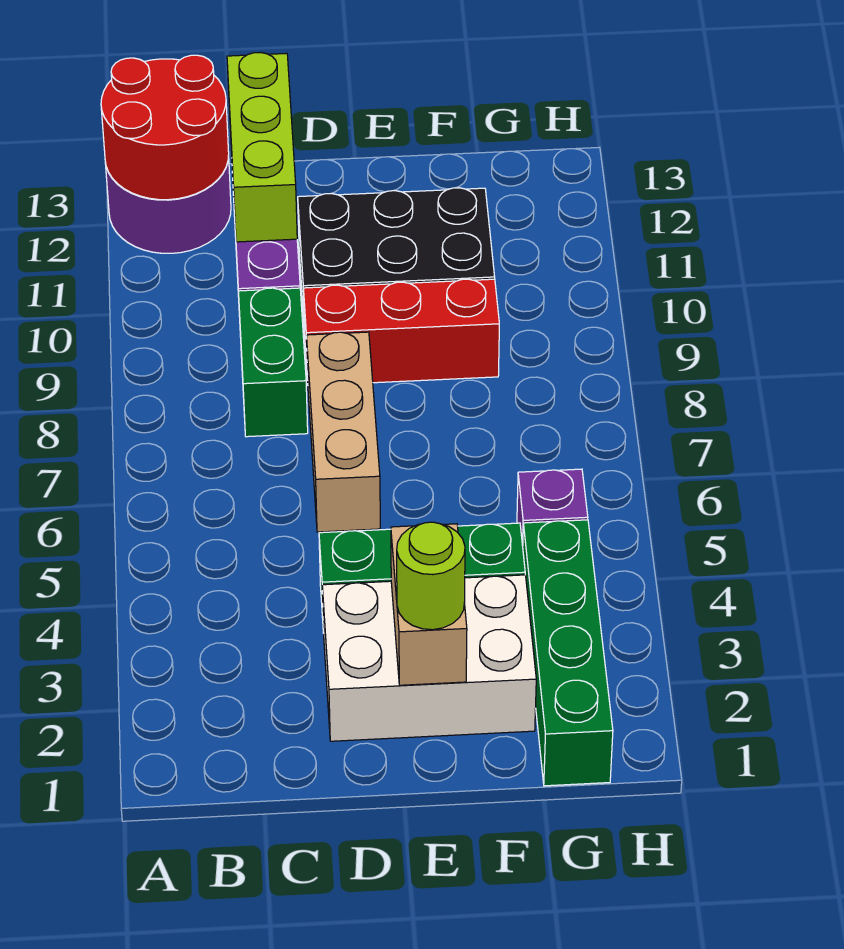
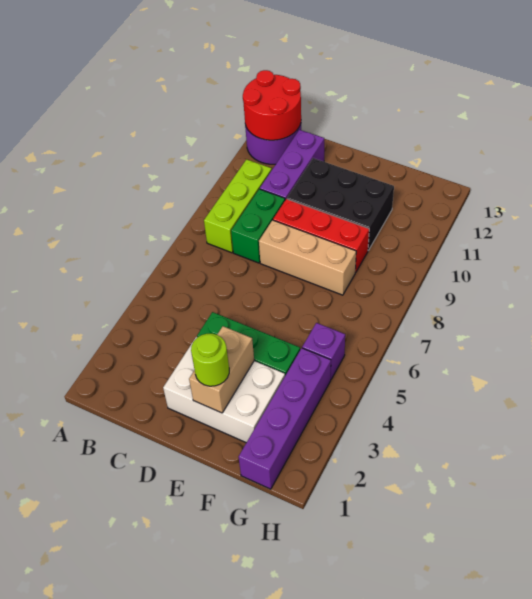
lime brick C11:C13 level 2 -> lime brick B8:B10 level 1
tan brick D6:D8 level 1 -> tan brick D8:F8 level 1
green brick G1:G4 level 1 -> purple brick G1:G4 level 1

